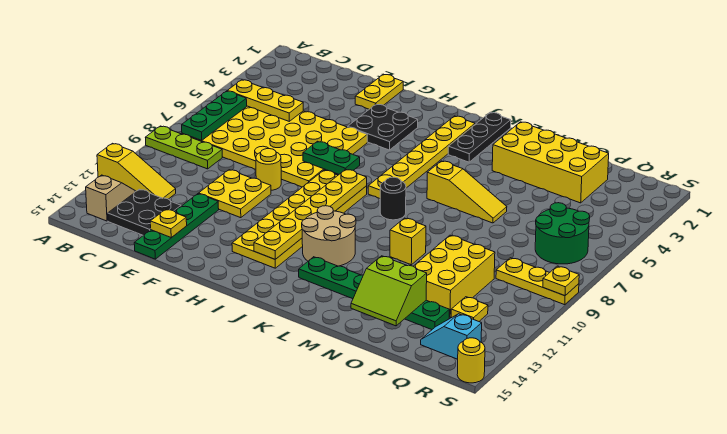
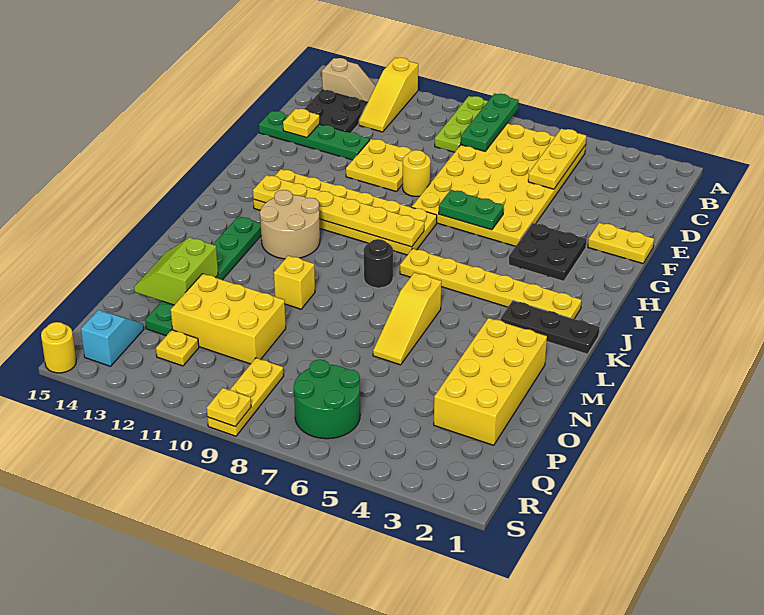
green plate B6:B8 level 2 -> green plate A8:C8 level 2
green plate G7:H7 level 2 -> green plate G6:G7 level 2

